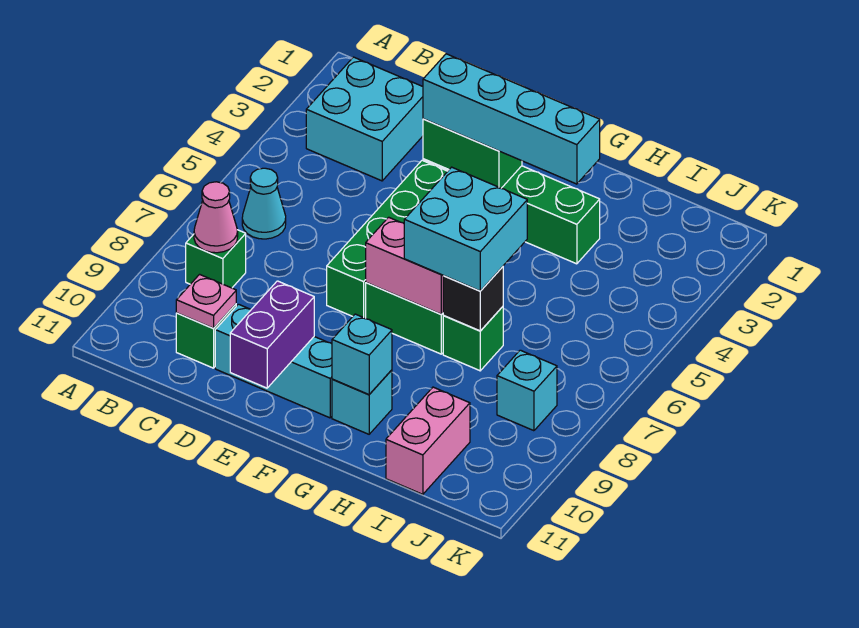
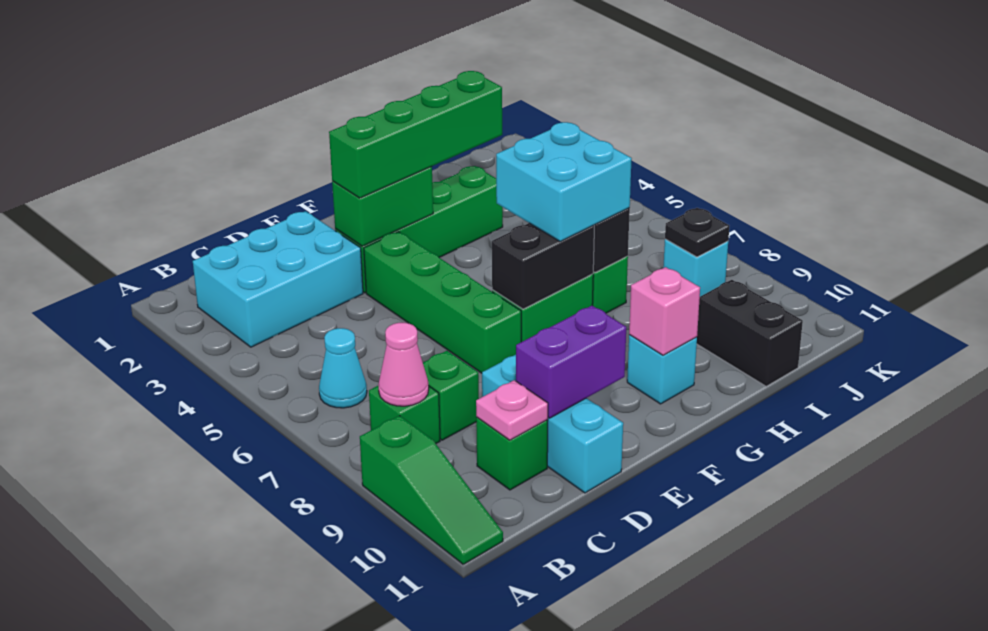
none -> green slope A9:A11 level 1 top 9
cyan brick B2:C3 level 1 -> cyan brick B2:D3 level 1
none -> green brick C8 level 1
cyan brick D10:F10 level 1 -> cyan brick D9:D11 level 1
cyan brick E3:H3 level 3 -> green brick E3:H3 level 3
purple brick E10:E11 level 2 -> purple brick D10:E10 level 2
pink brick F7:G7 level 2 -> black brick F7:G7 level 2
cyan brick G10 level 2 -> pink brick G10 level 2
pink brick I10:I11 level 1 -> black brick I10:I11 level 1
none -> black plate J8 level 2

